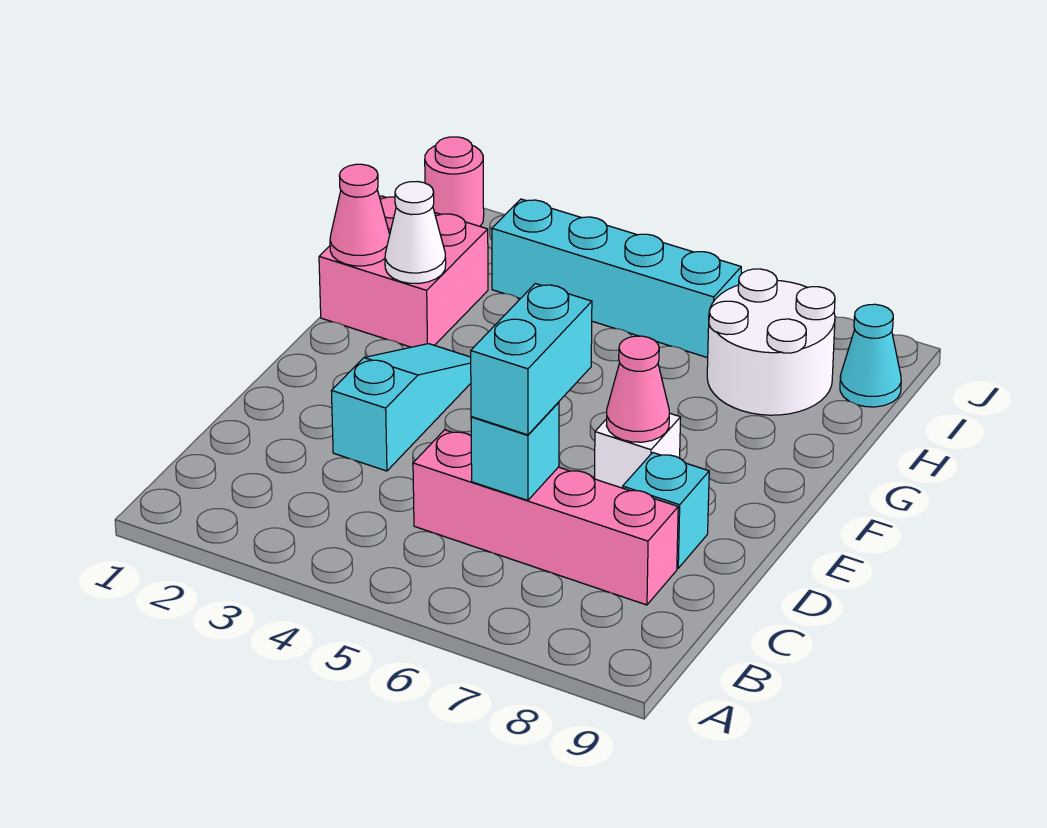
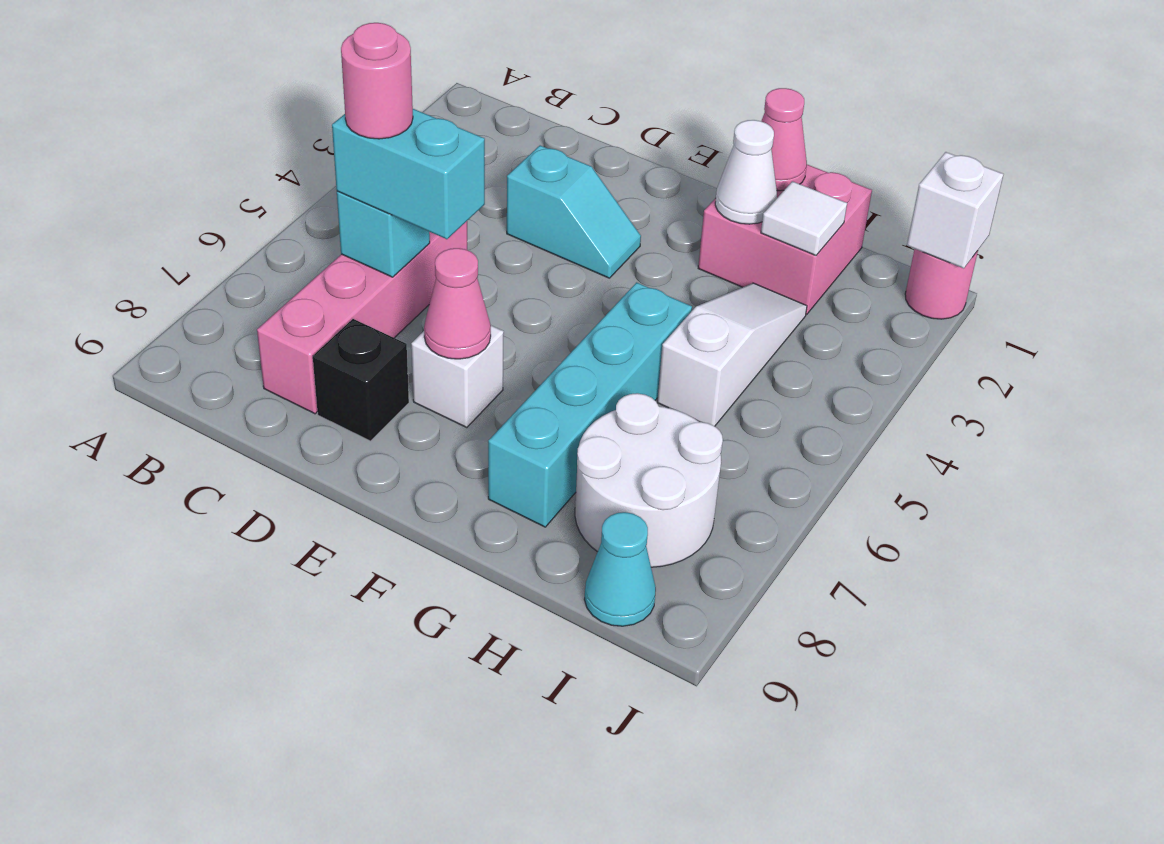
none -> pink round brick C6 level 4
cyan slope D3:F3 level 1 top D -> cyan slope D3:E3 level 1 top D
cyan brick D8 level 1 -> black brick D8 level 1
none -> white tile H2 level 2
none -> white slope H3:H5 level 1 top 5
cyan brick I3:I6 level 1 -> cyan brick G5:G8 level 1
none -> white brick J1 level 2

